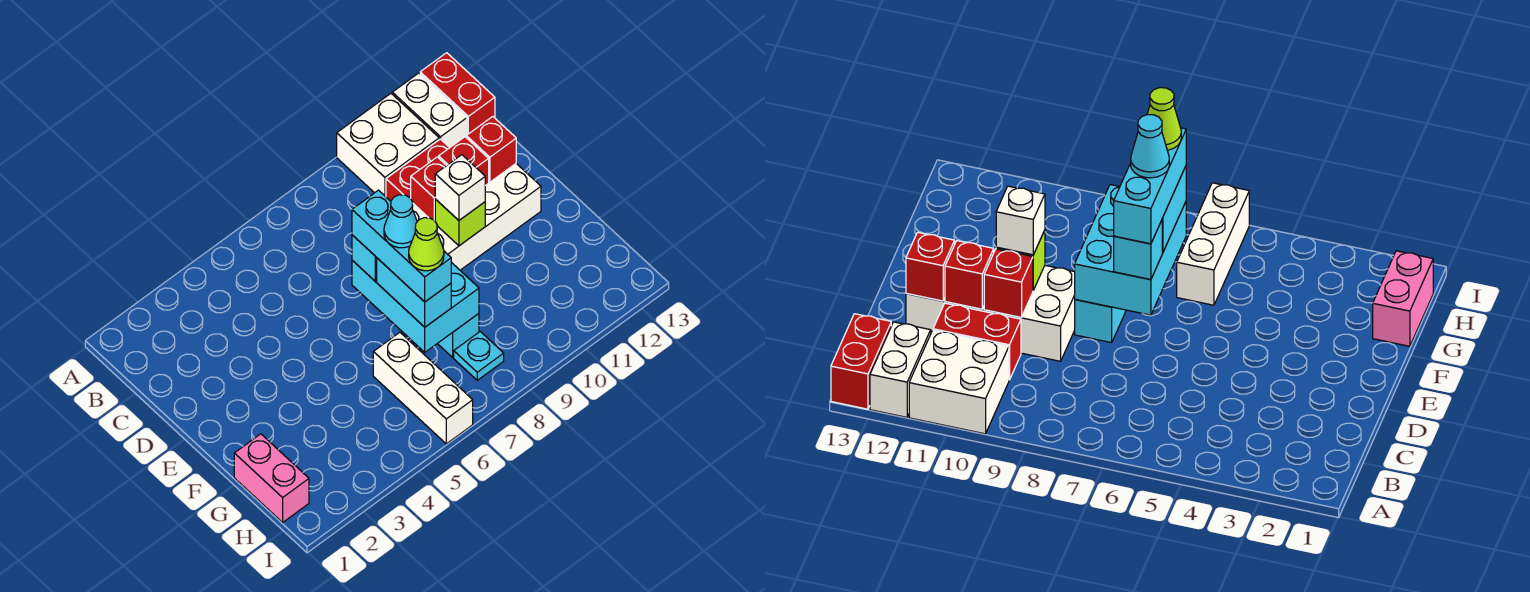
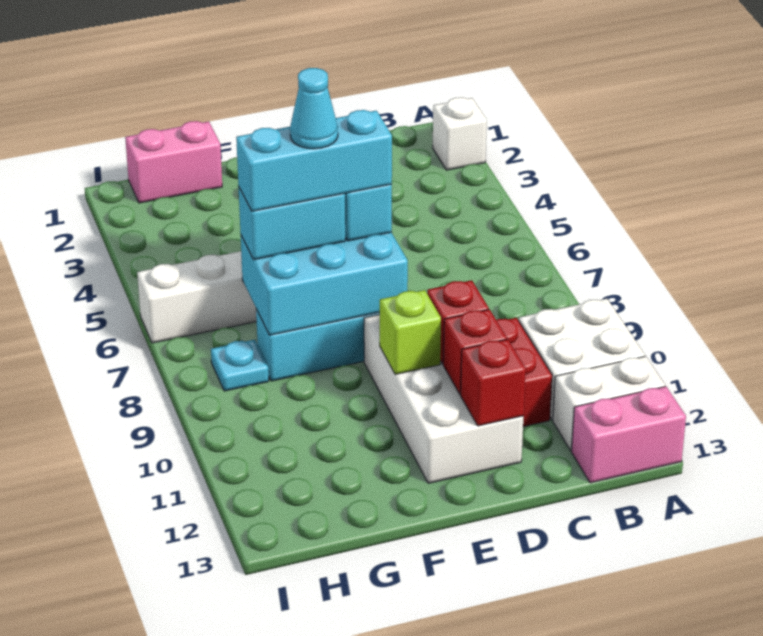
red brick A13:B13 level 1 -> pink brick A13:B13 level 1
white brick E10 level 3 -> white brick A2 level 1
lime cone G7 level 5 -> none

